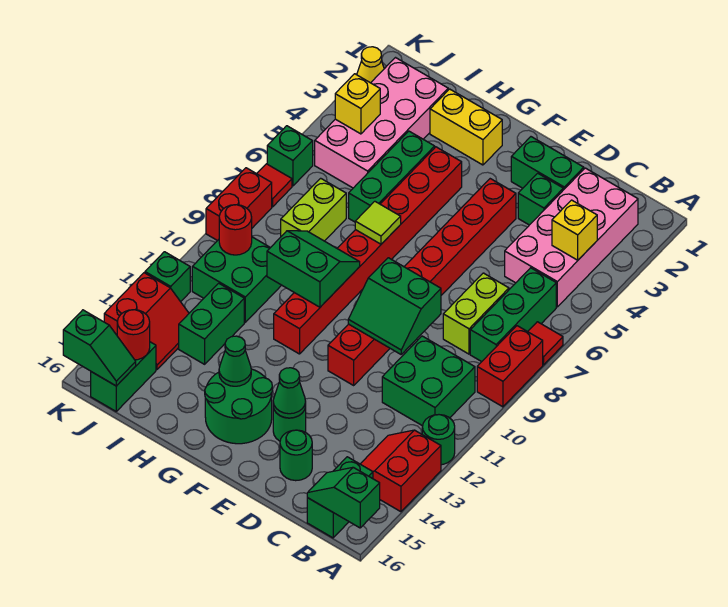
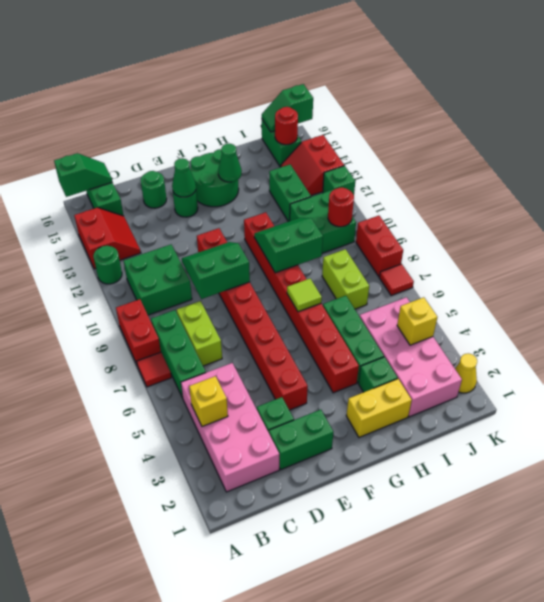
green slope G9:H10 level 2 top 10 -> green slope G9:H10 level 2 top 9
green brick K6 level 1 -> green brick H3 level 1

